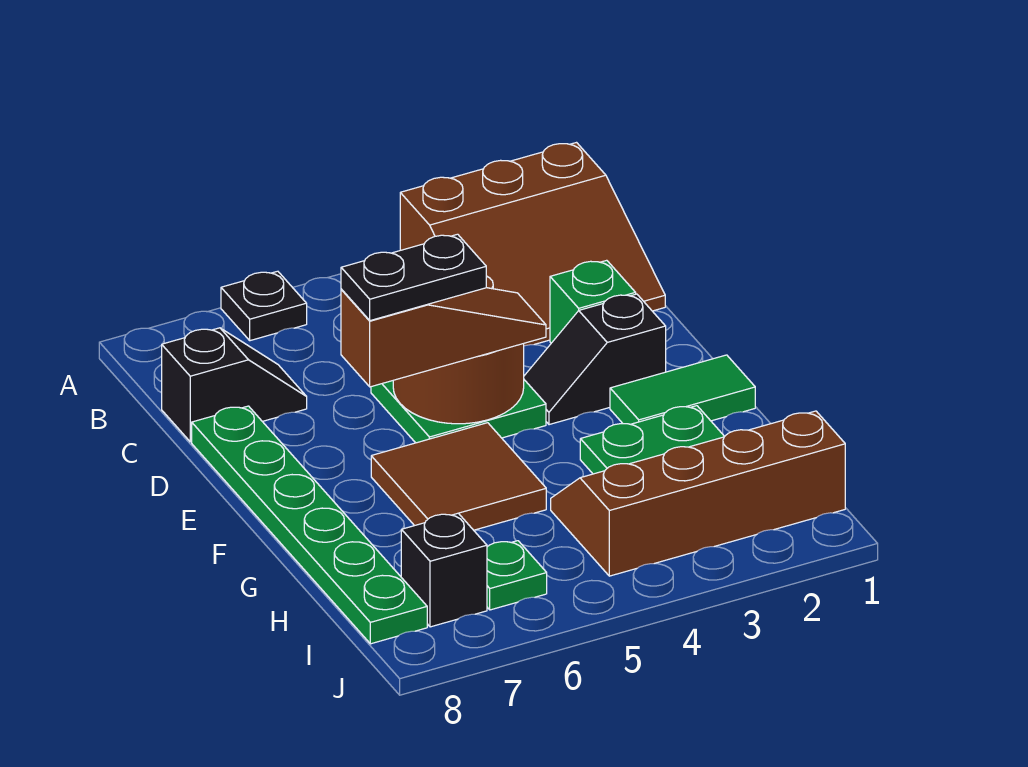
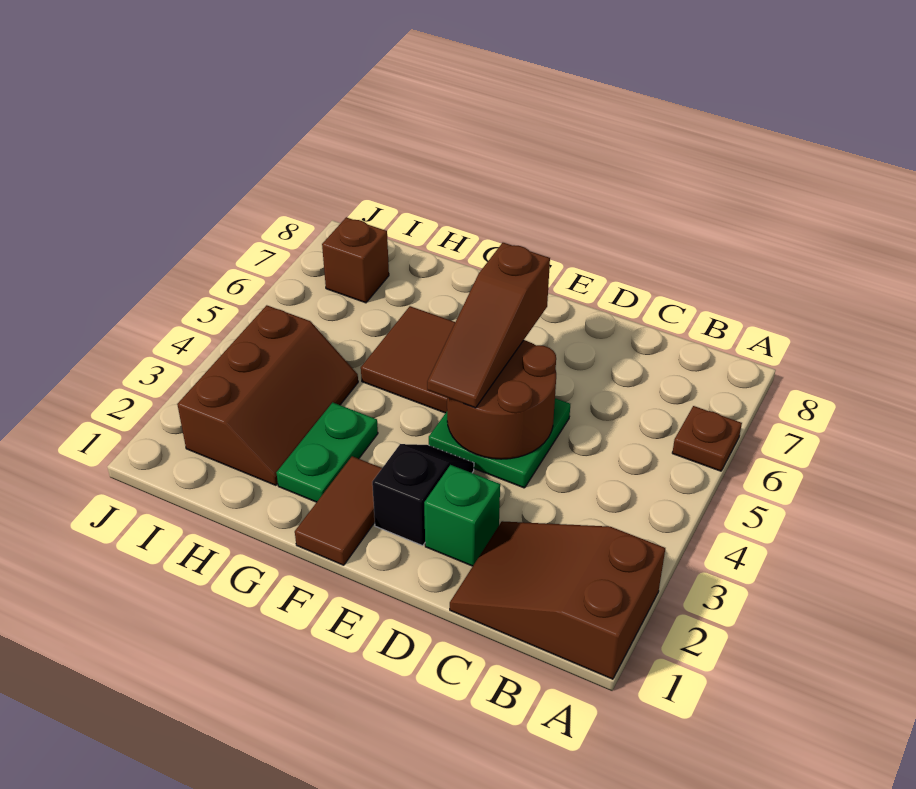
brown slope A1:C3 level 1 top A -> brown slope A1:C2 level 1 top A
black plate A6 level 1 -> brown plate A6 level 1
black slope C7:C8 level 1 top 8 -> none
green plate D8:I8 level 1 -> none
black plate E5:E6 level 4 -> none
green tile F1:F2 level 1 -> brown tile F1:F2 level 1
brown slope H1:I4 level 1 top I -> brown slope H2:I4 level 1 top I
green plate I6 level 1 -> none
black brick I7 level 1 -> brown brick I7 level 1

